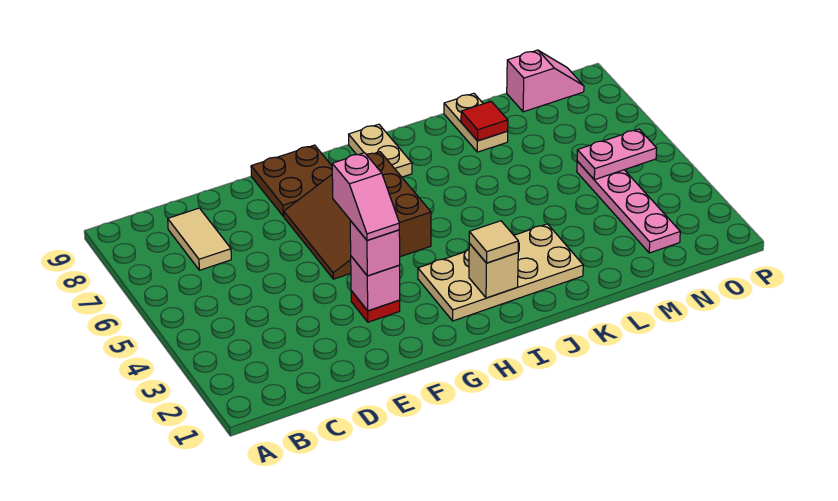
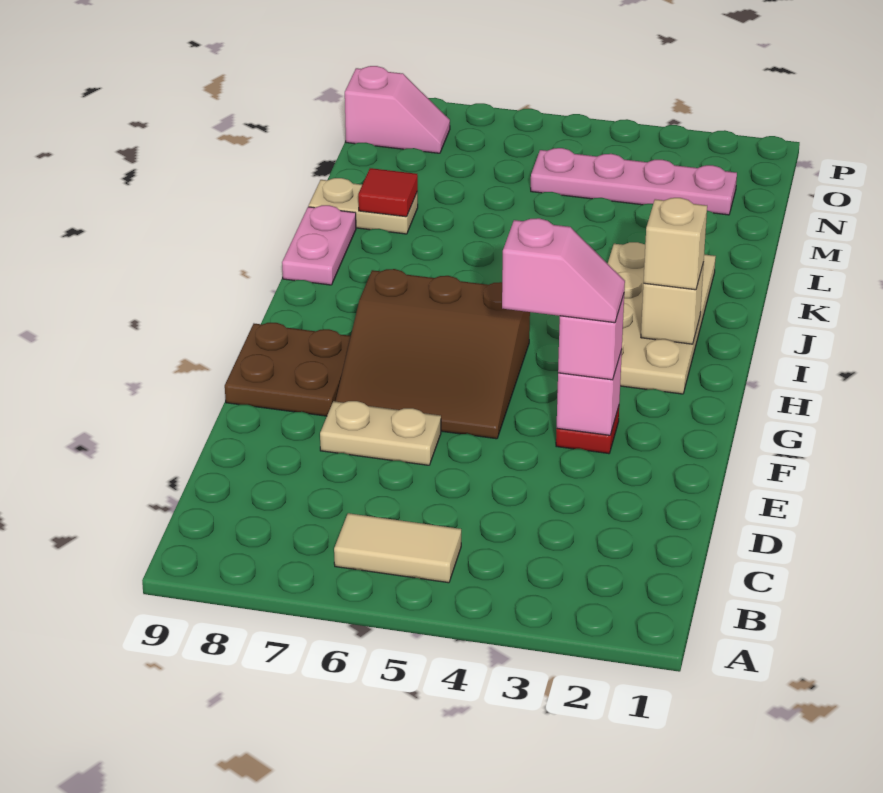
tan tile C7:C8 level 1 -> tan tile B5:B6 level 1
tan tile I2 level 3 -> tan brick I2 level 3
tan plate I8:I9 level 1 -> tan plate E6:E7 level 1
pink plate N5:O5 level 2 -> pink plate J9:K9 level 1
pink slope N9:O9 level 1 top N -> pink slope O8:O9 level 1 top 9

